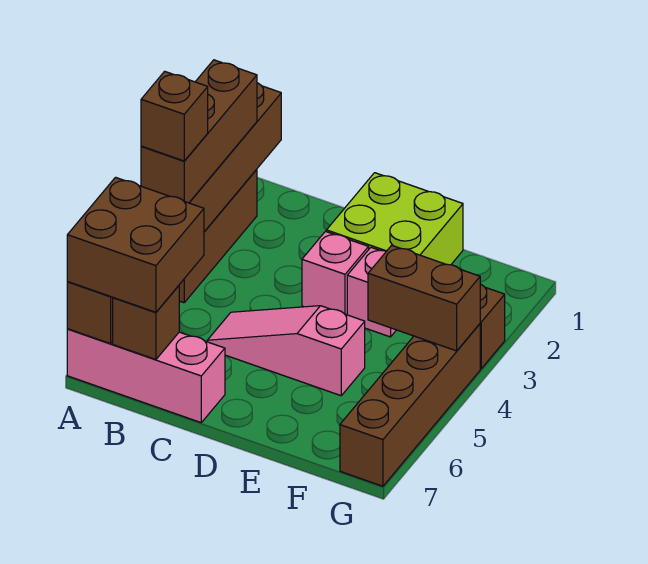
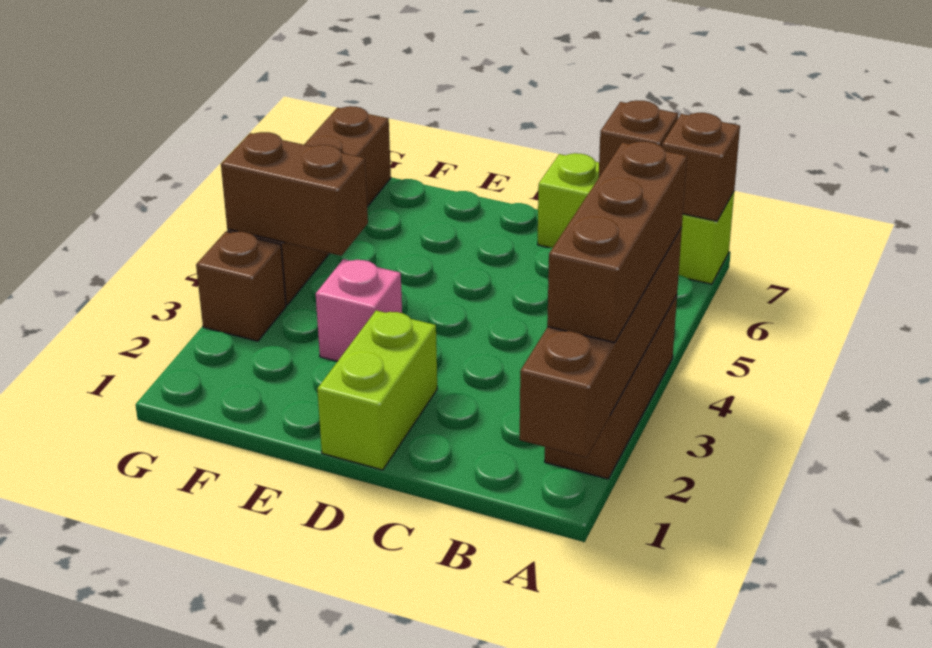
brown brick A4 level 4 -> none
brown brick A6:B7 level 3 -> none
pink brick A7:C7 level 1 -> lime brick A7:C7 level 1
pink slope C5:E5 level 1 top E -> none
lime brick D1:E2 level 1 -> lime brick D1:D2 level 1
pink brick D3 level 1 -> none

